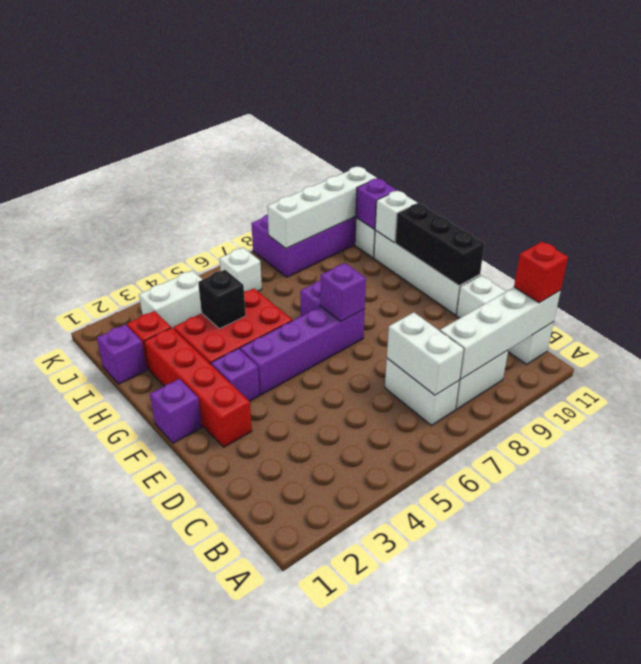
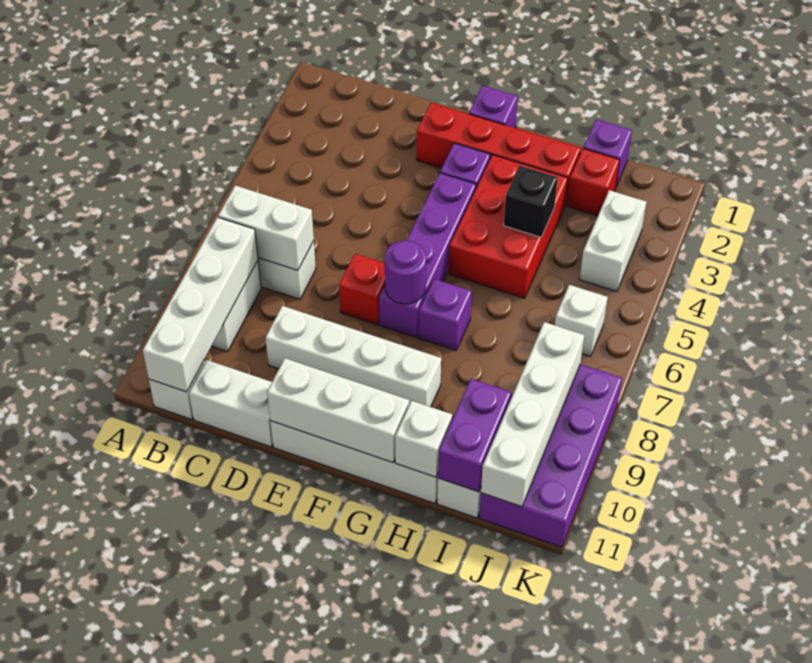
red brick B11 level 3 -> red brick E7 level 1
none -> white brick D9:G9 level 1
black brick E11:G11 level 2 -> white brick E11:G11 level 2
purple brick F7 level 2 -> purple round brick F7 level 2
purple brick I11 level 2 -> purple brick I10:I11 level 2

